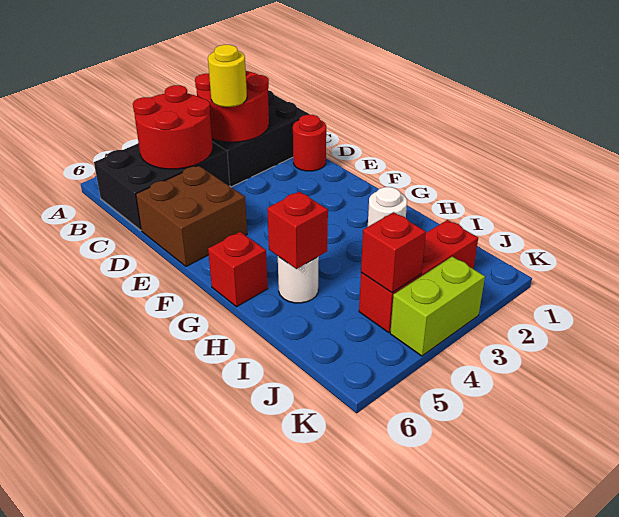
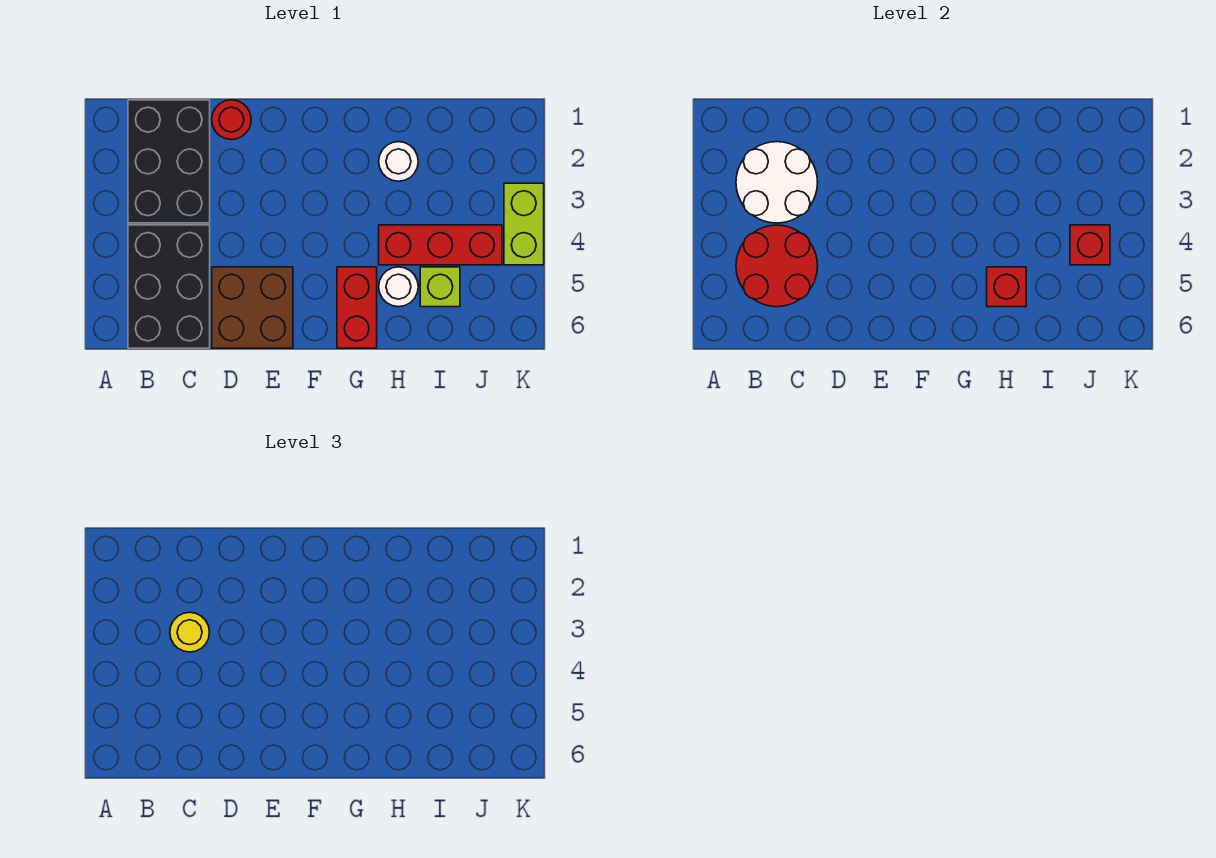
red round brick B2:C3 level 2 -> white round brick B2:C3 level 2
red brick G6 level 1 -> red brick G5:G6 level 1
none -> lime brick I5 level 1
red brick J2:J4 level 1 -> red brick H4:J4 level 1

